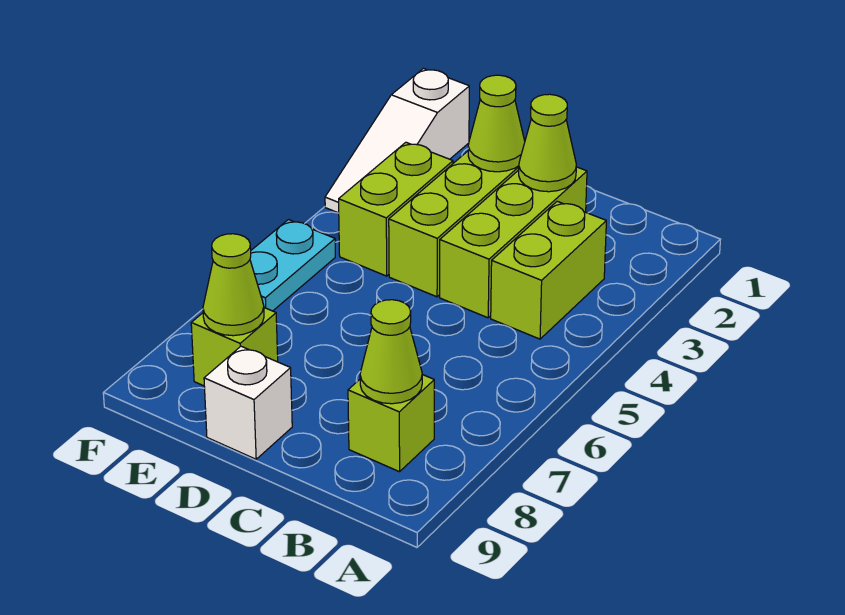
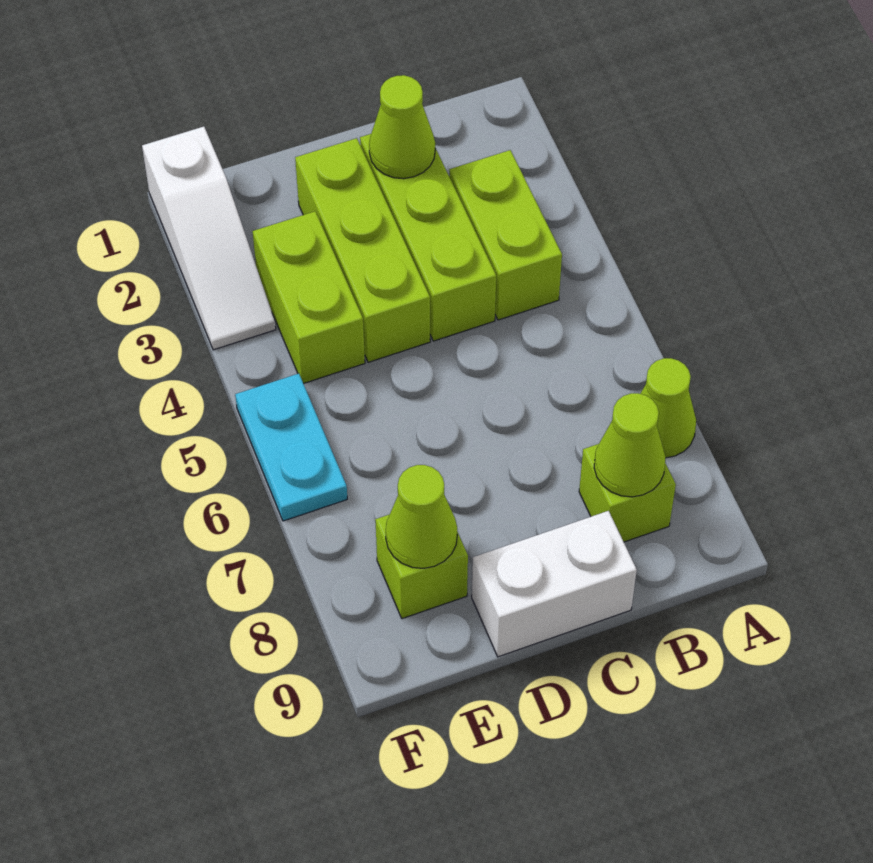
lime cone D2 level 2 -> lime cone A7 level 1
white brick D9 level 1 -> white brick C9:D9 level 1

